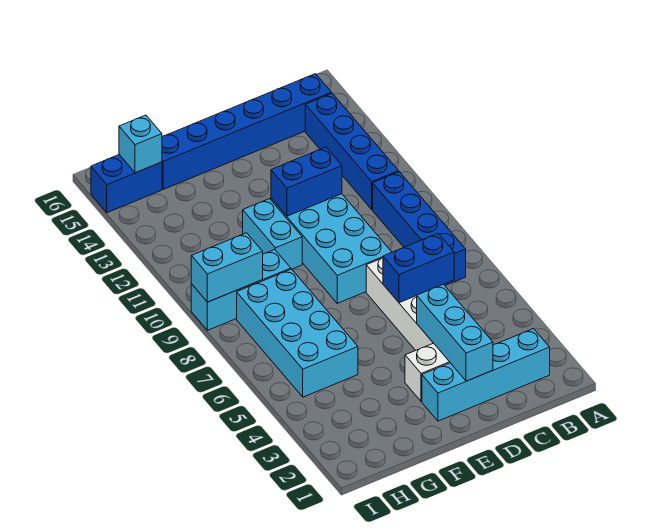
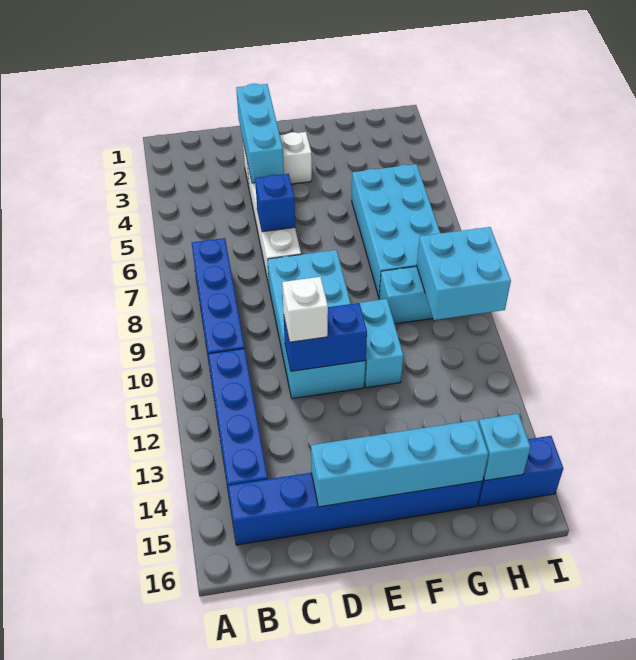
cyan brick B2:E2 level 1 -> cyan brick D15:G15 level 2
blue brick C6:D6 level 2 -> blue brick D6 level 2
none -> white brick D11 level 3
cyan brick H9:I9 level 2 -> cyan brick H9:I10 level 2

